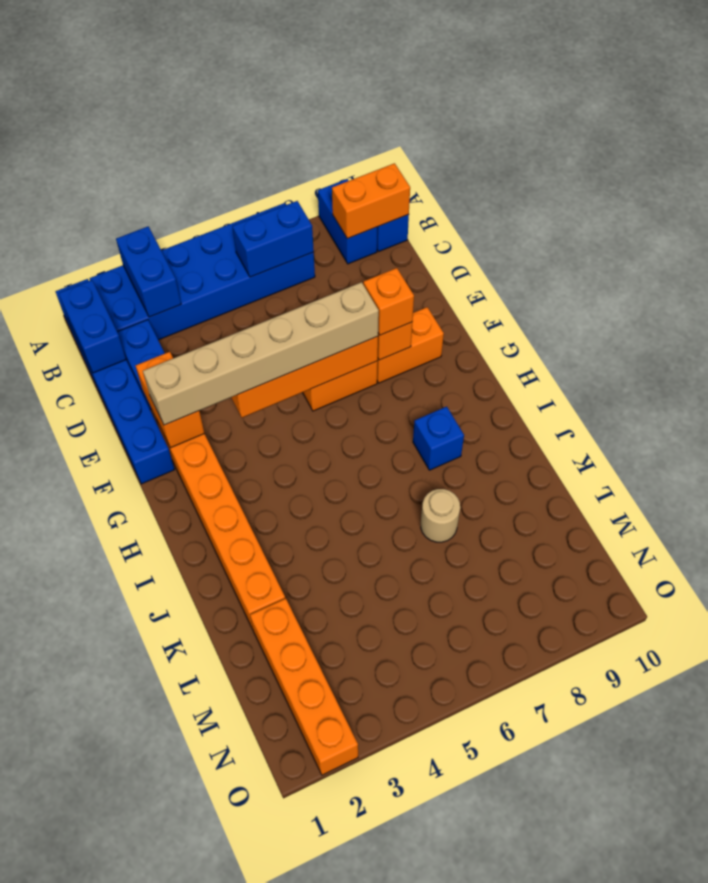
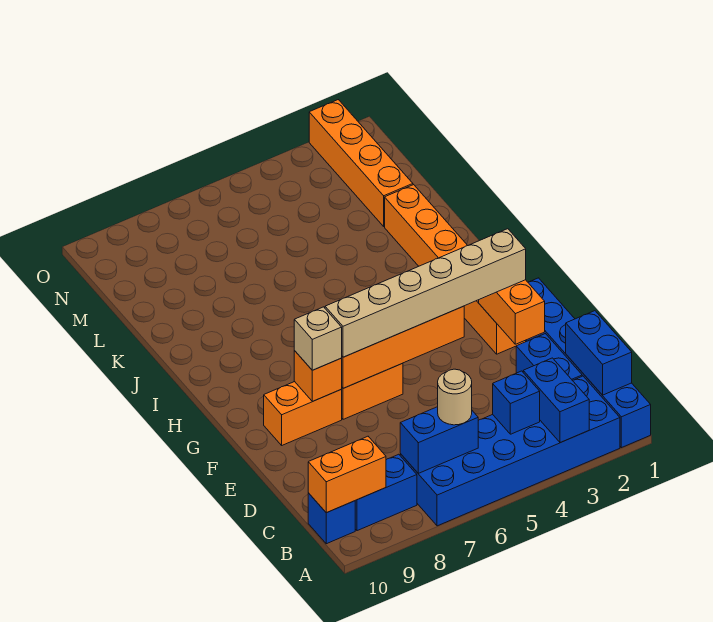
blue brick A9:B9 level 1 -> blue brick B8:B9 level 1
orange brick F8 level 3 -> tan brick F8 level 3
blue brick I8 level 1 -> blue brick B4 level 2
tan round brick K7 level 1 -> tan round brick B6 level 3

